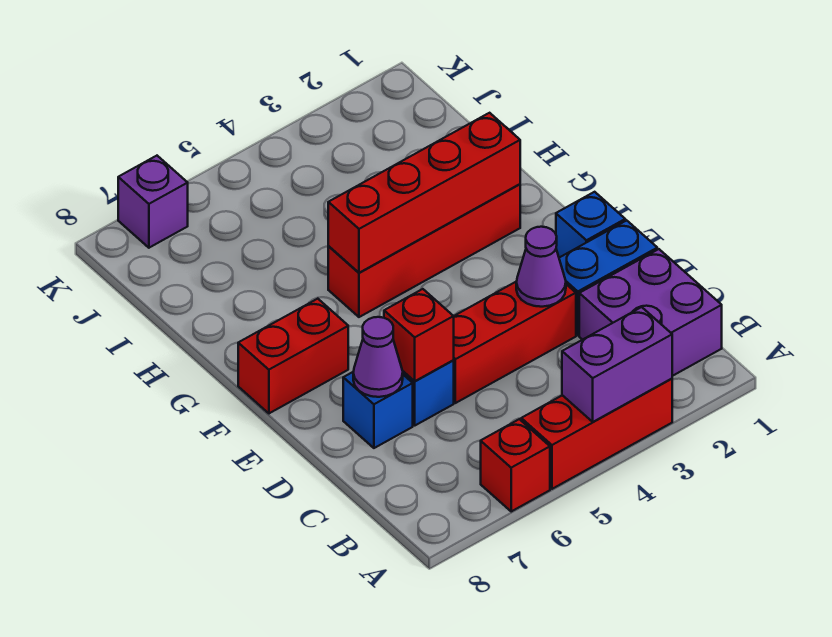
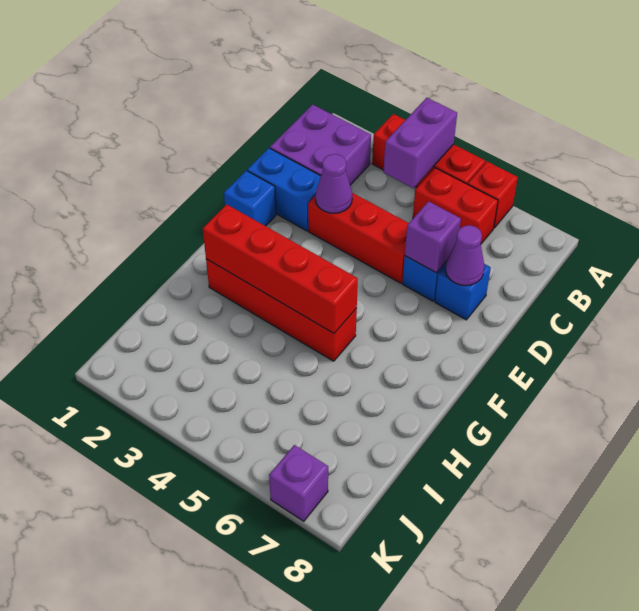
purple brick A3:A4 level 2 -> purple brick A4:B4 level 2
red brick D6 level 2 -> purple brick D6 level 2
red brick F7:F8 level 1 -> red brick B5:B6 level 1

